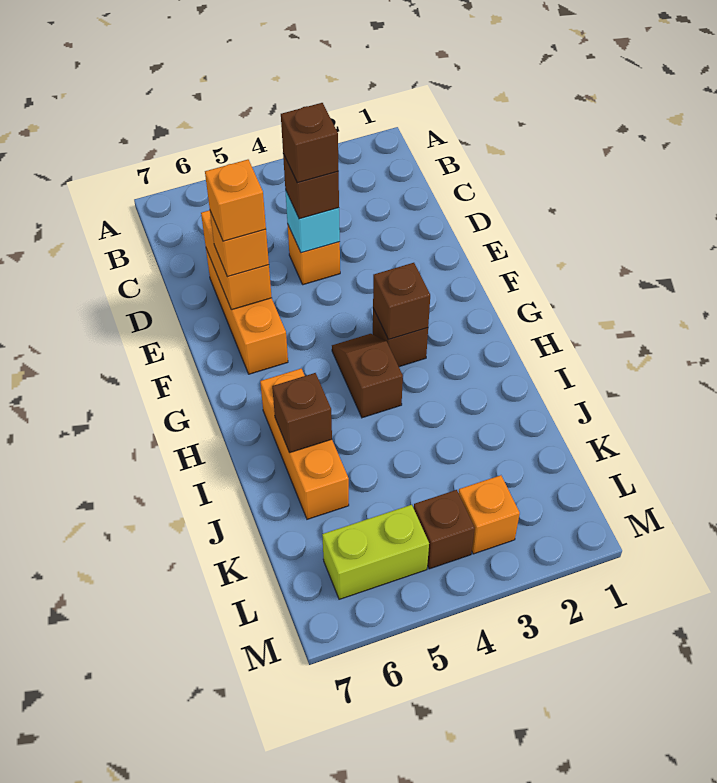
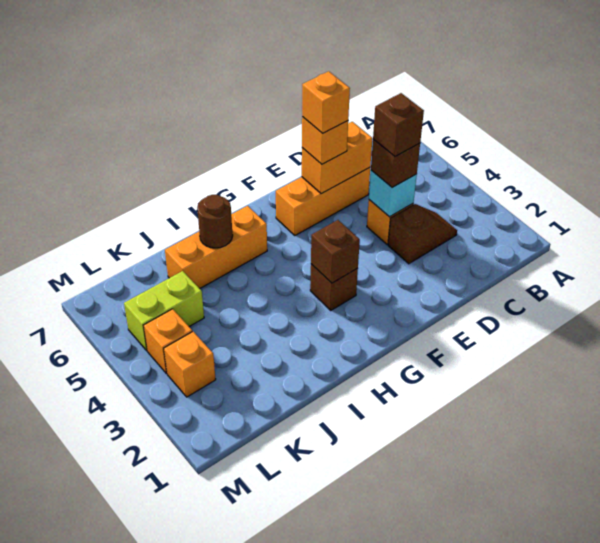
brown slope G4:H4 level 1 top H -> brown slope C3:D3 level 1 top D
brown brick I6 level 2 -> brown round brick I6 level 2
brown brick L4 level 1 -> orange brick L4 level 1
lime brick L5:L6 level 1 -> lime brick K5:L5 level 1

